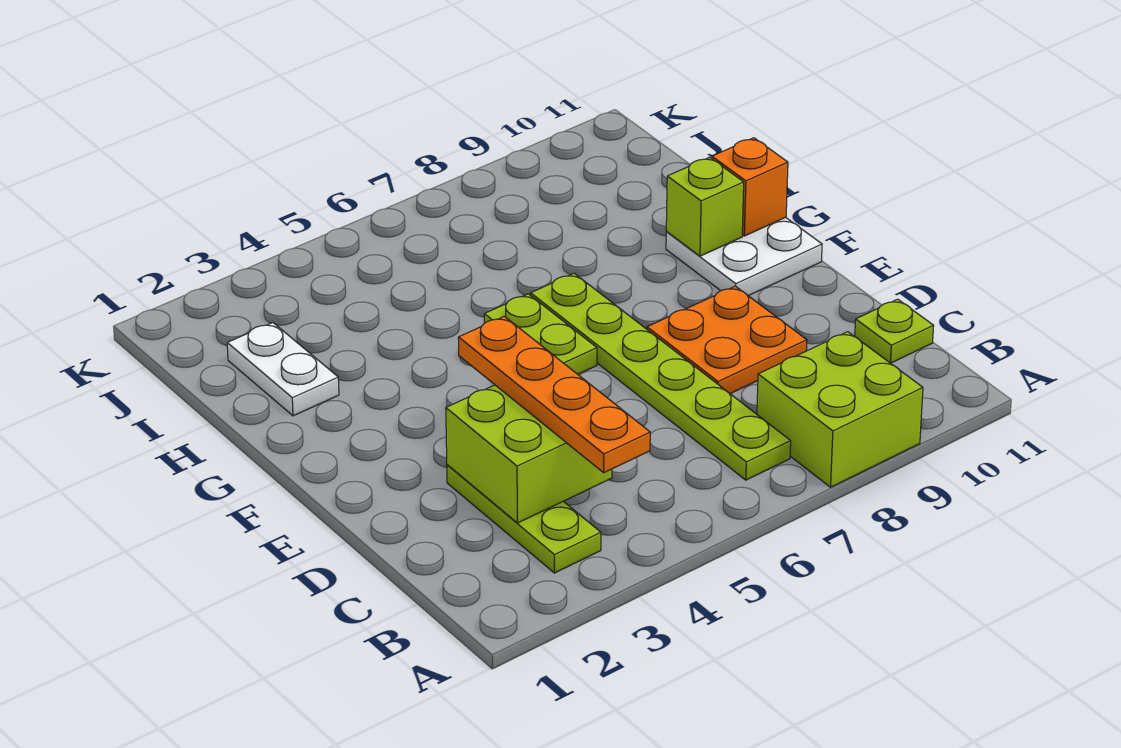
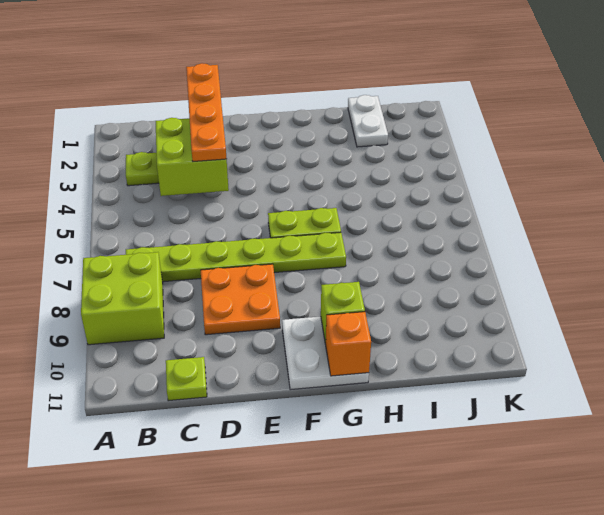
orange plate B4:E4 level 3 -> orange plate D1:D4 level 3
white plate H2:I2 level 1 -> white plate I1:I2 level 1

